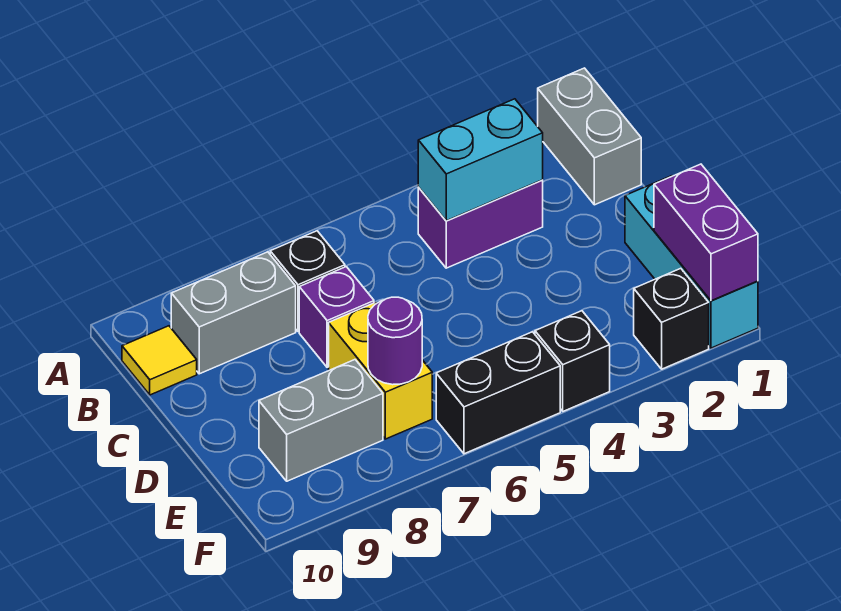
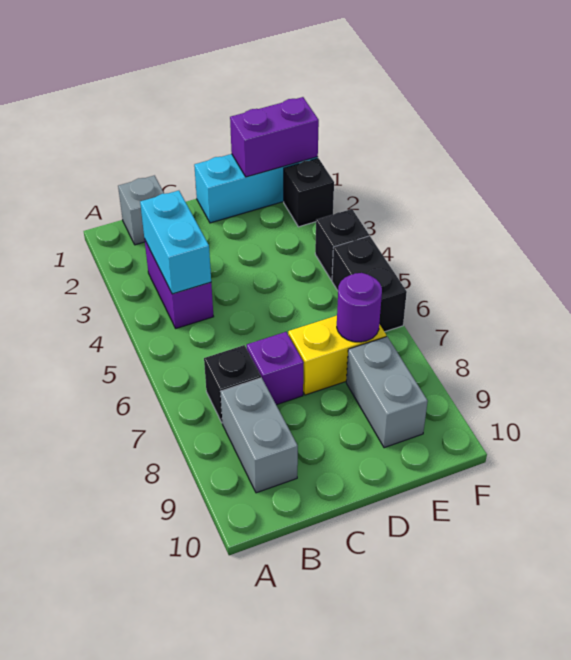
grey brick A1:B1 level 1 -> grey brick B1 level 1
yellow tile B10 level 1 -> none

